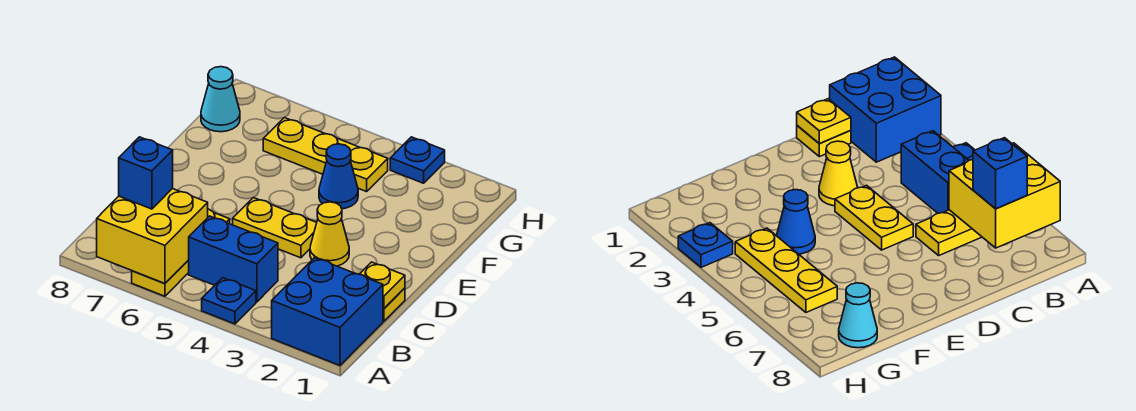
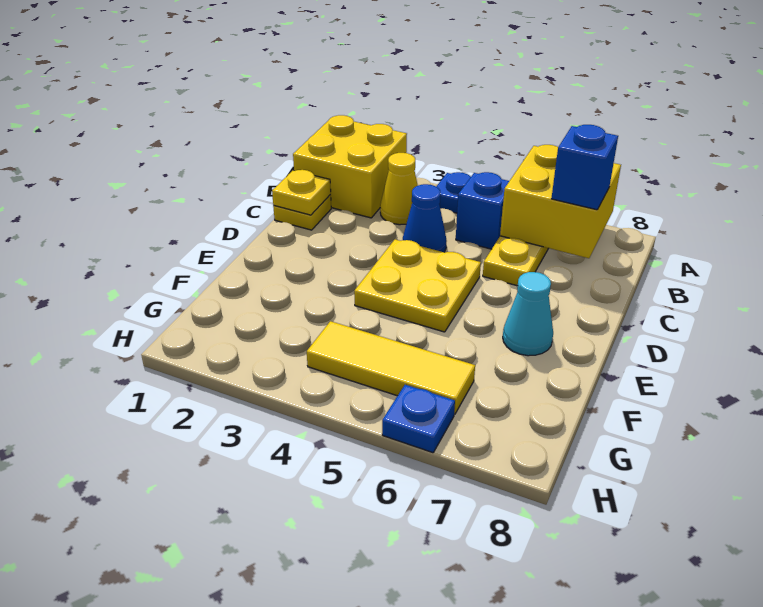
blue brick A1:B2 level 1 -> yellow brick A1:B2 level 1
blue brick B4:B5 level 1 -> blue brick B5 level 1
yellow cone D3 level 1 -> yellow cone B3 level 1
yellow plate D4:D5 level 1 -> yellow plate D4:E5 level 1
blue cone F4 level 1 -> blue cone C4 level 1
yellow plate G4:G6 level 1 -> yellow tile G4:G6 level 1
cyan cone G8 level 1 -> cyan cone E7 level 1
blue plate H3 level 1 -> blue plate H6 level 1

